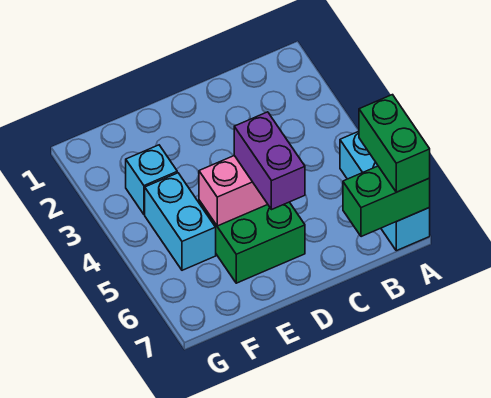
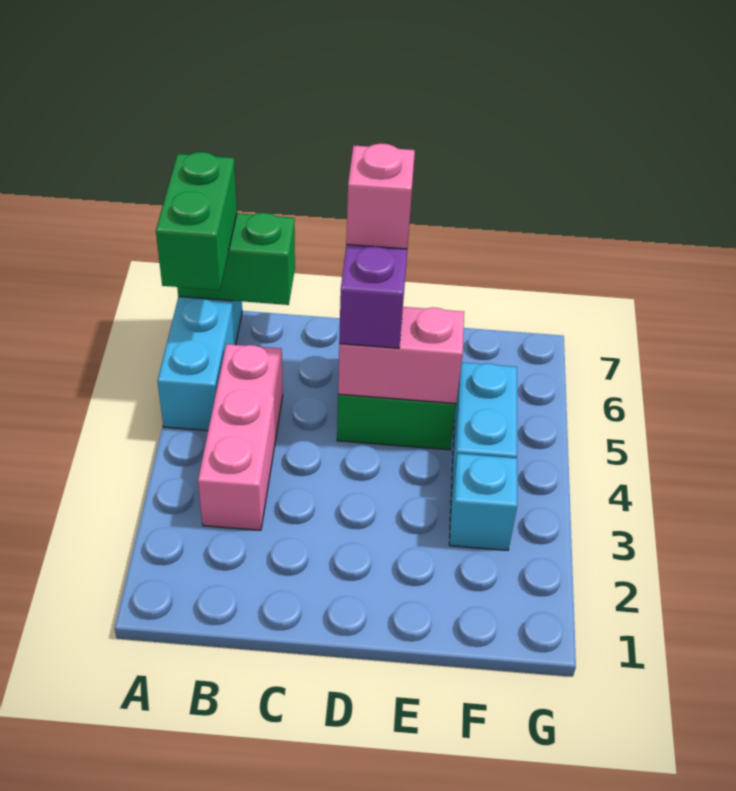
none -> pink brick B3:B5 level 1
none -> pink brick D6 level 4

